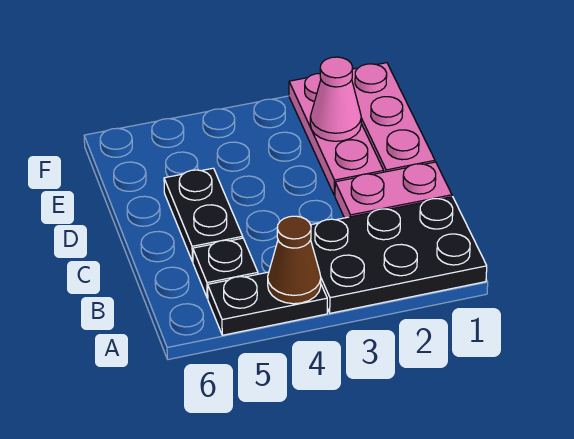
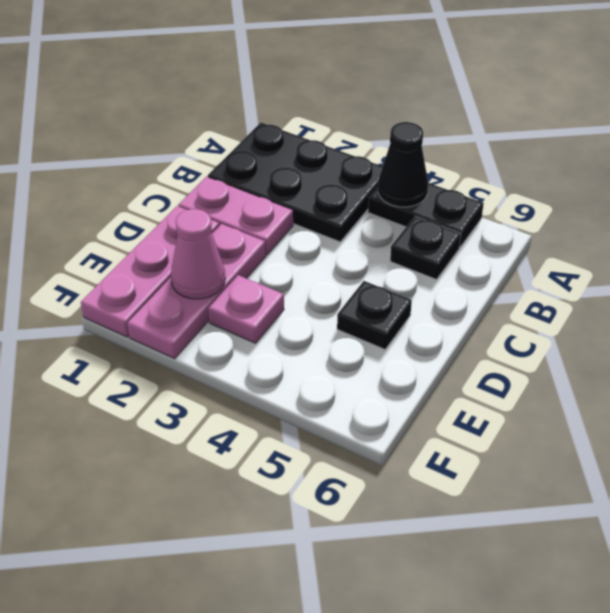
brown cone A4 level 2 -> black cone A4 level 2
black plate C5:D5 level 1 -> black plate D5 level 1
none -> pink plate E3 level 1

